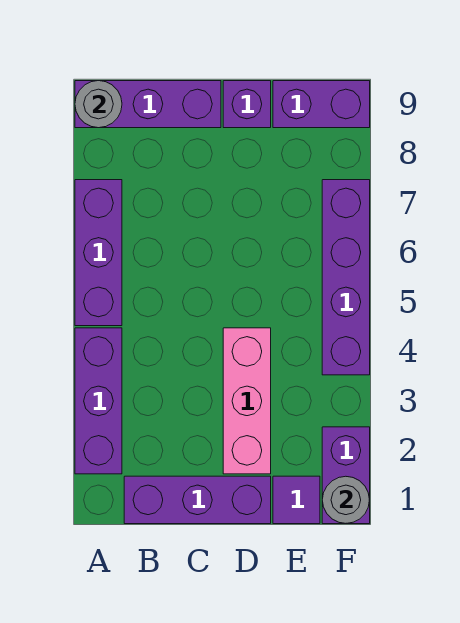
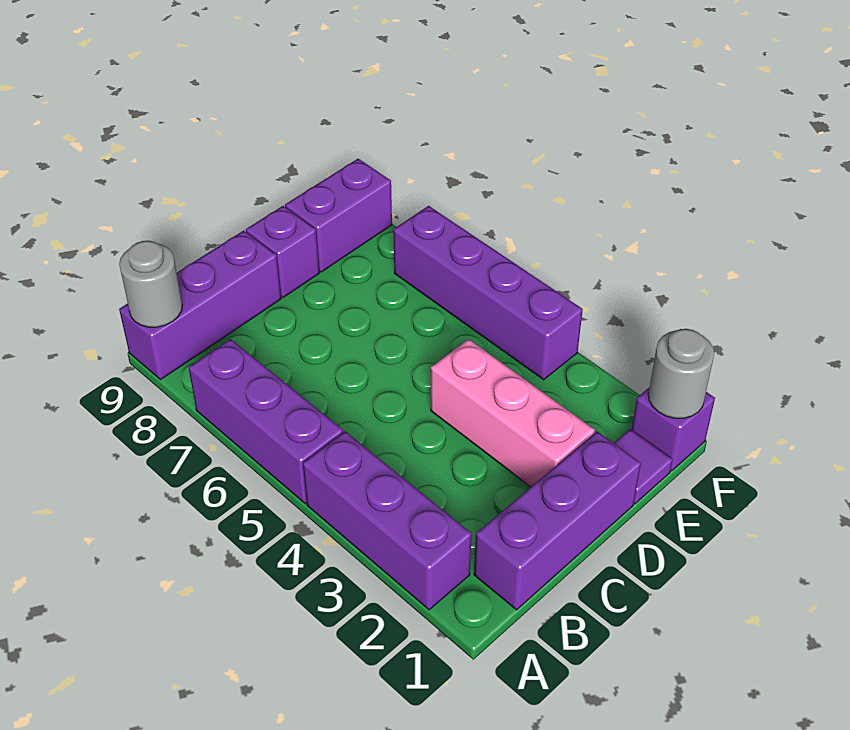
purple brick F1:F2 level 1 -> purple brick F1 level 1

